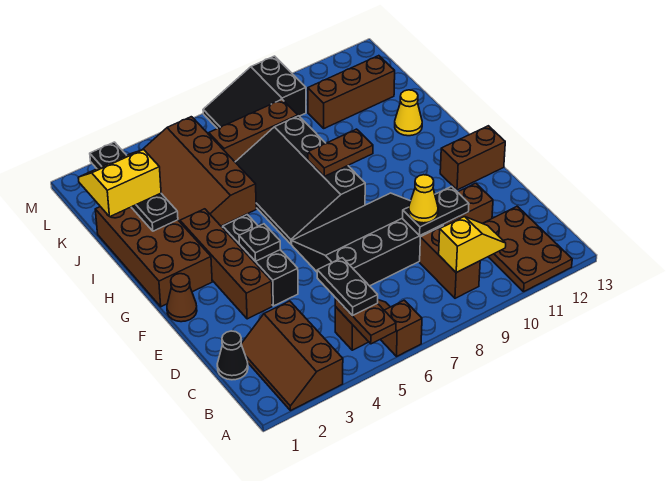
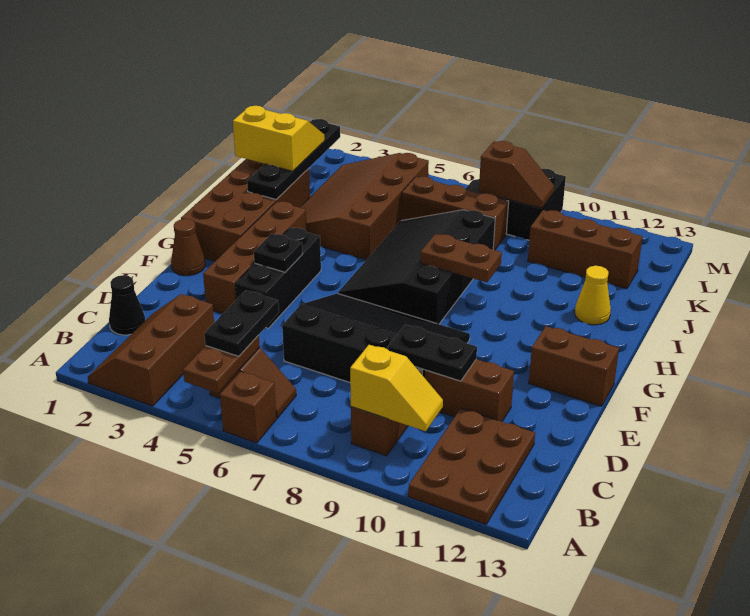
yellow cone D9 level 3 -> none
none -> brown slope L8:L9 level 2 top 8

